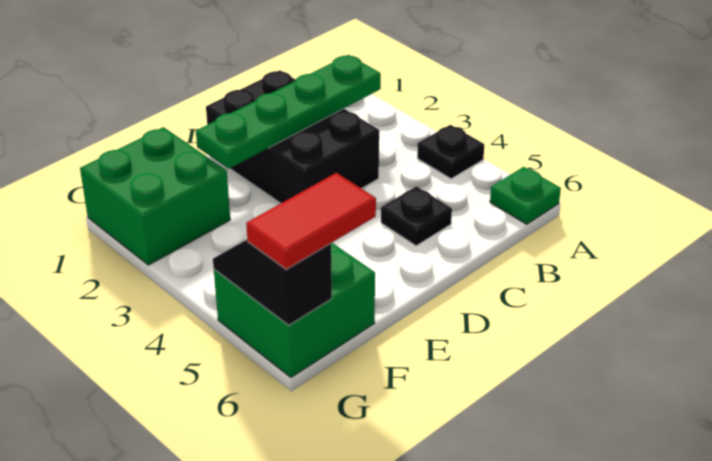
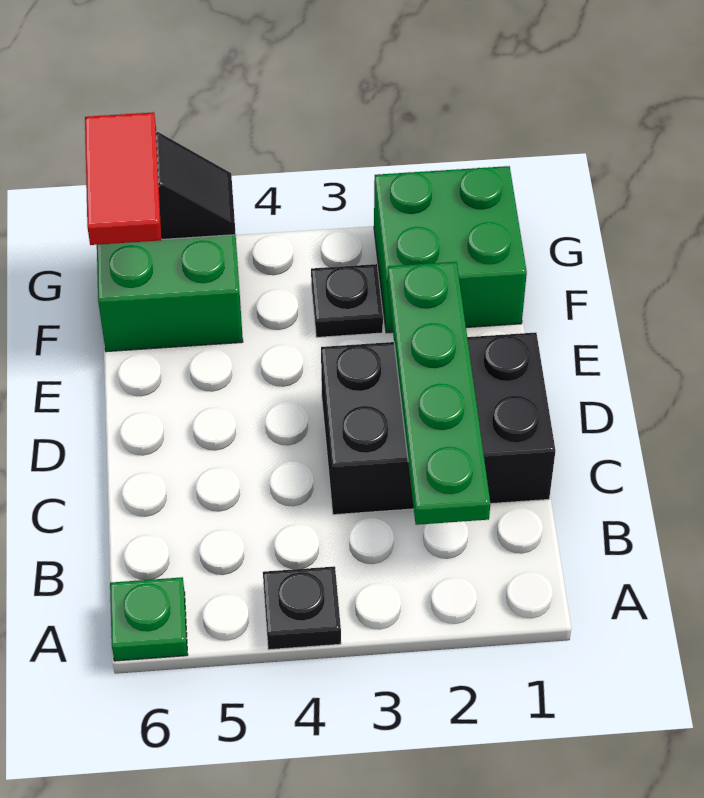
black plate C5 level 1 -> black plate F3 level 1

